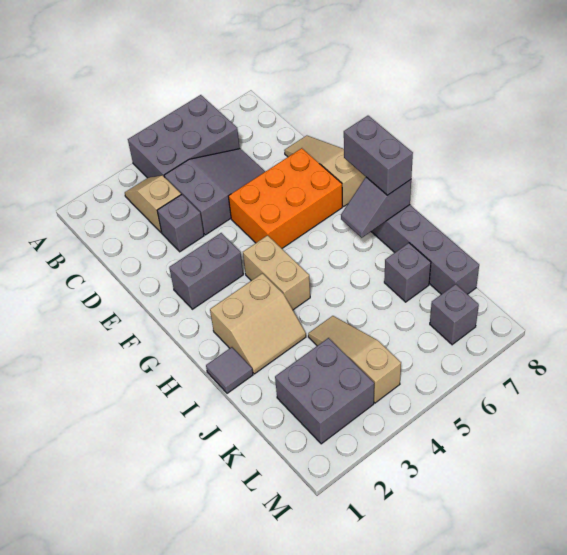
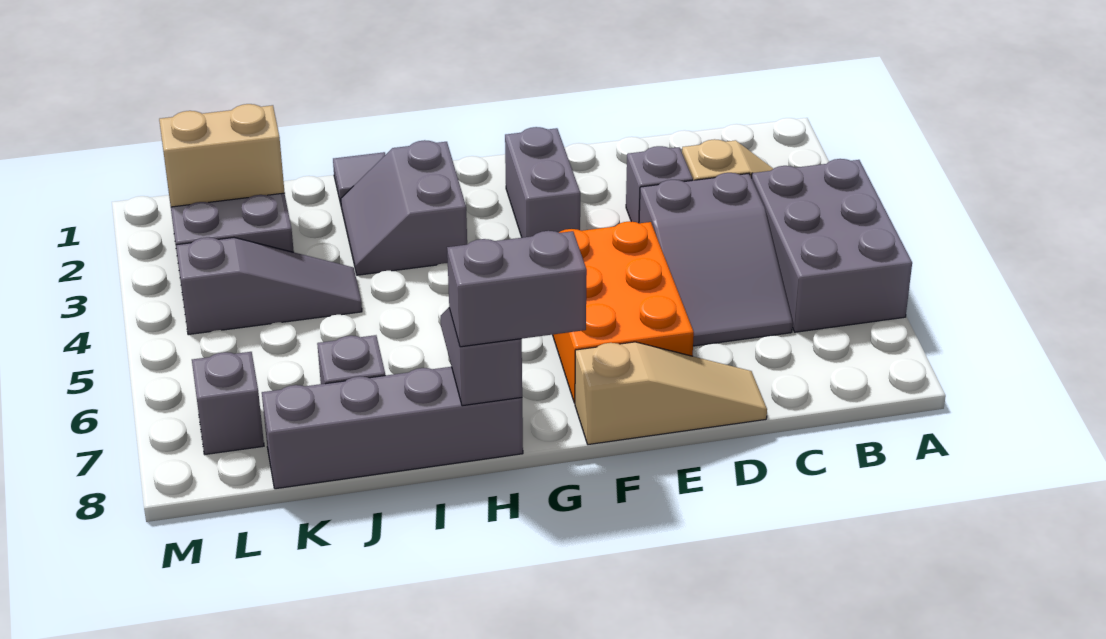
tan brick G4:H4 level 1 -> tan brick K2:L2 level 2
tan slope H2:I3 level 1 top H -> grey slope H2:I3 level 1 top H
tan slope J4:L4 level 1 top L -> grey slope J4:L4 level 1 top L

